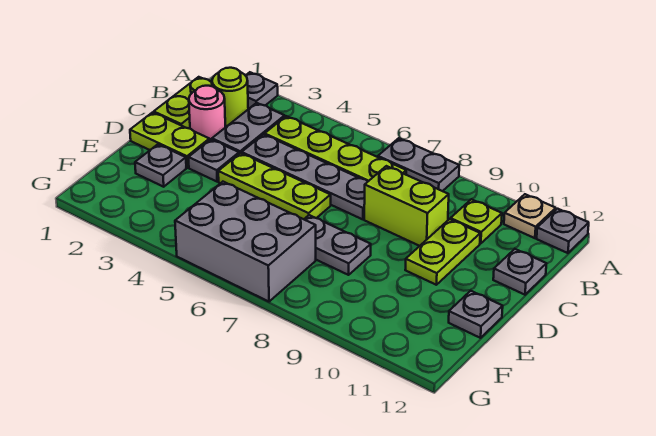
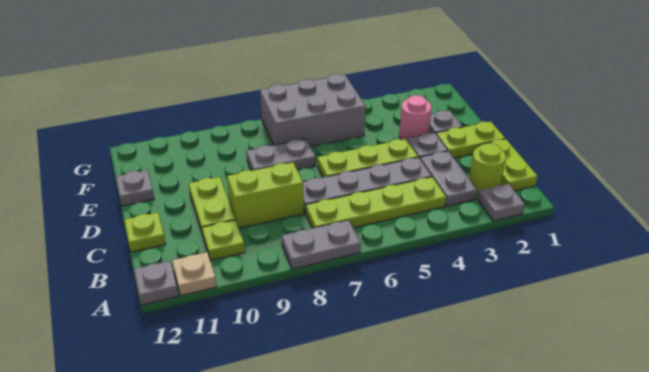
pink round brick C2 level 1 -> pink round brick E3 level 1
grey plate C12 level 1 -> lime plate C12 level 1

